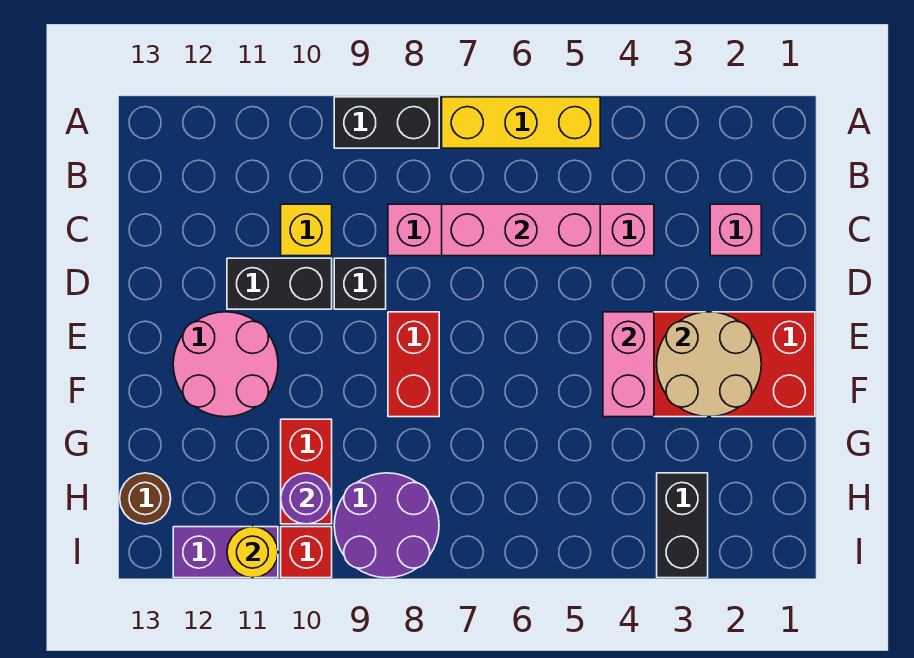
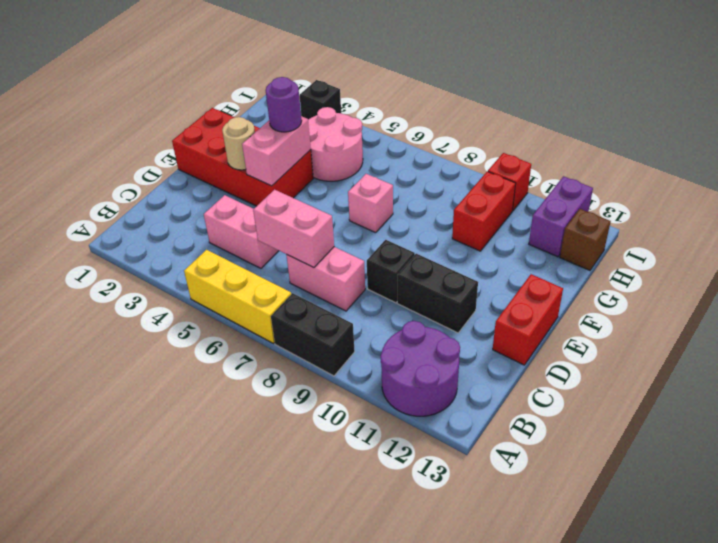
pink brick C2 level 1 -> pink brick F7 level 1
pink brick C5:C7 level 2 -> pink brick C6:C7 level 2
yellow brick C10 level 1 -> none
tan round brick E2:F3 level 2 -> tan round brick E3 level 2
red brick E8:F8 level 1 -> red brick D13:E13 level 1
pink round brick E11:F12 level 1 -> pink round brick G4:H5 level 1
black brick H3:I3 level 1 -> black brick I3 level 1
purple round brick H8:I9 level 1 -> purple round brick A11:B12 level 1
purple round brick H10 level 2 -> purple round brick F4 level 3
brown round brick H13 level 1 -> brown brick H13 level 1
purple brick I11:I12 level 1 -> purple brick H12:I12 level 1
yellow round brick I11 level 2 -> none

